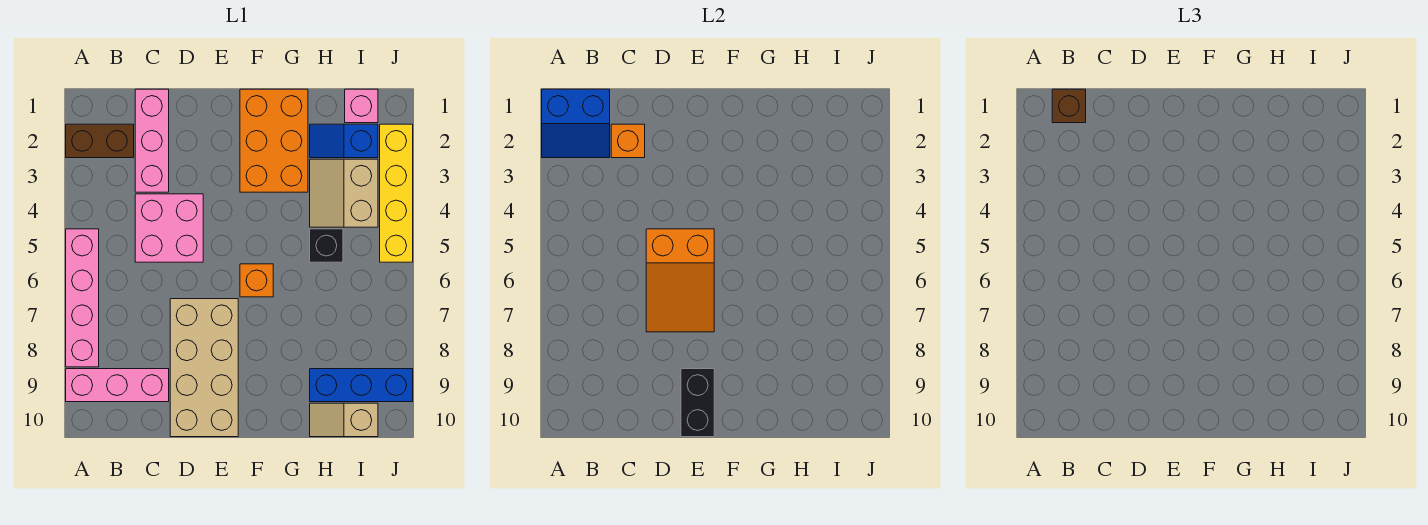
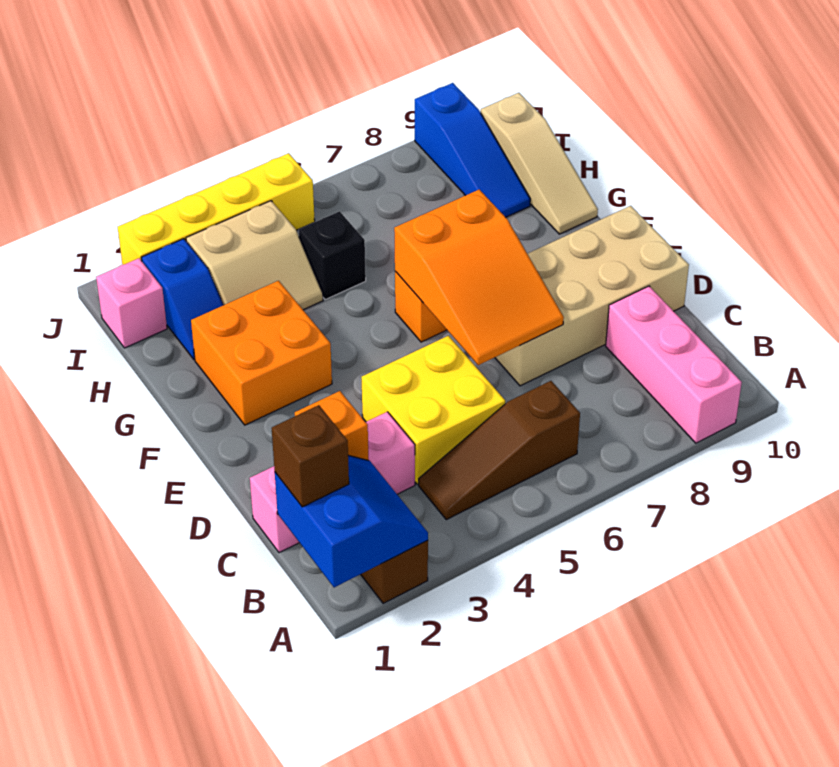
pink brick A5:A8 level 1 -> none
none -> brown slope B4:B6 level 1 top 6
pink brick C4:D5 level 1 -> yellow brick C4:D5 level 1
orange slope D5:E7 level 2 top 5 -> orange slope D6:F7 level 2 top F
black brick E9:E10 level 2 -> none
orange brick F1:G3 level 1 -> orange brick F2:G3 level 1
blue brick H9:J9 level 1 -> blue slope H9:J9 level 1 top J
tan slope H10:I10 level 1 top I -> tan slope G10:I10 level 1 top I

